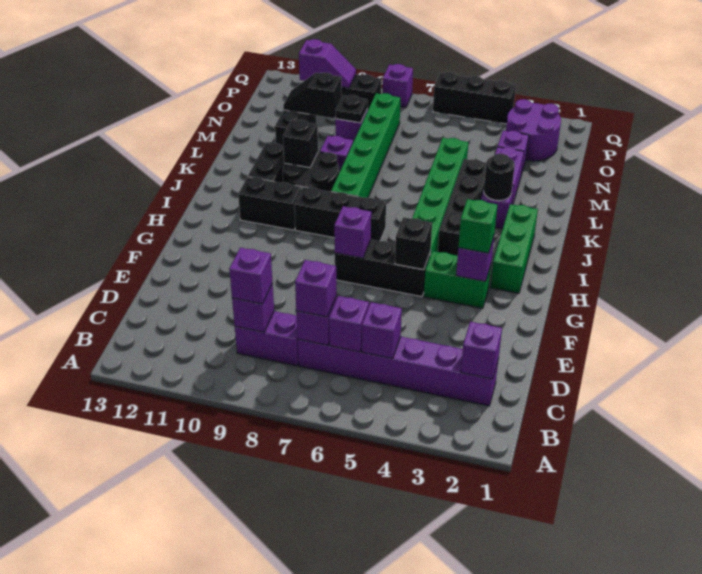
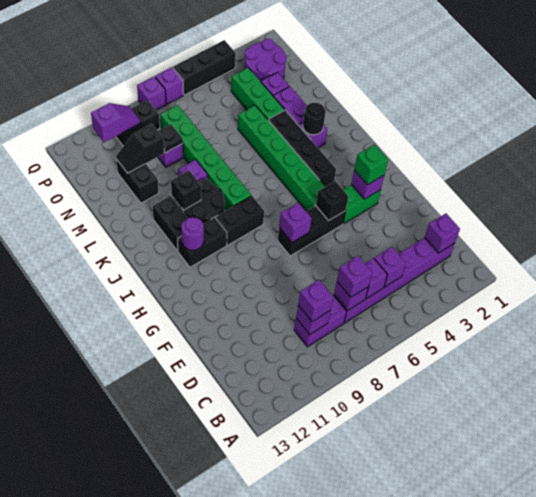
green brick H2:J2 level 1 -> green brick M4:O4 level 1
black brick I7:I9 level 1 -> black brick I8:I9 level 1
none -> purple round brick I11 level 2
none -> purple brick Q7 level 1

